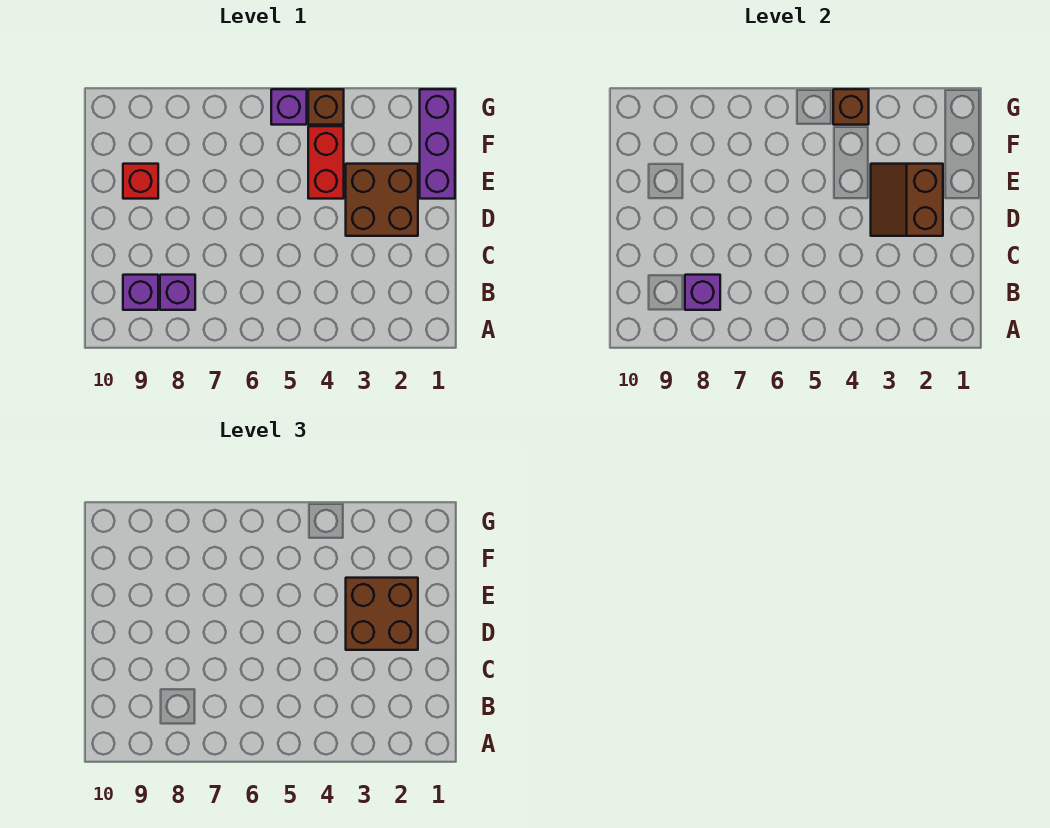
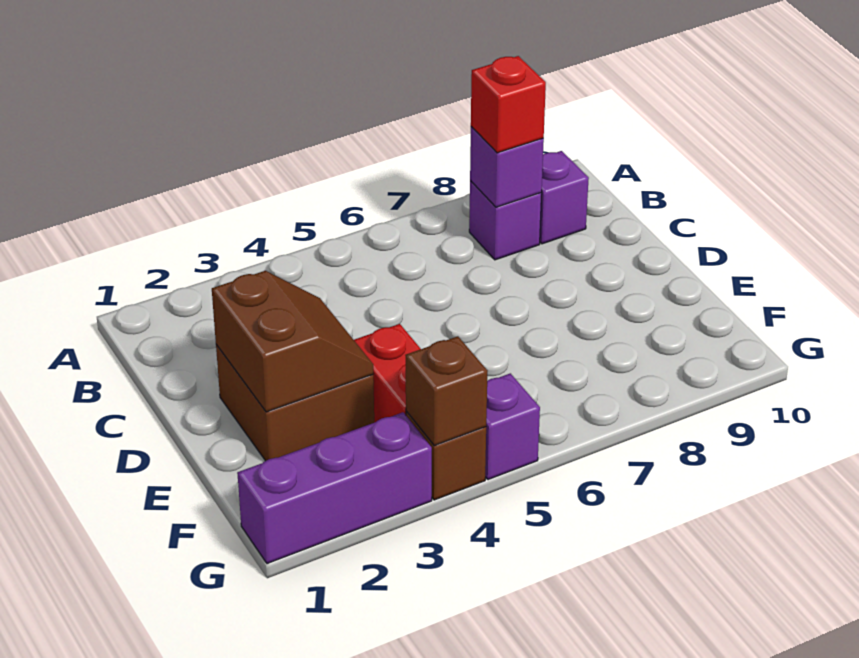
brown brick D2:E3 level 3 -> none
purple brick E1:G1 level 1 -> purple brick G1:G3 level 1
red brick E9 level 1 -> red brick B8 level 3

